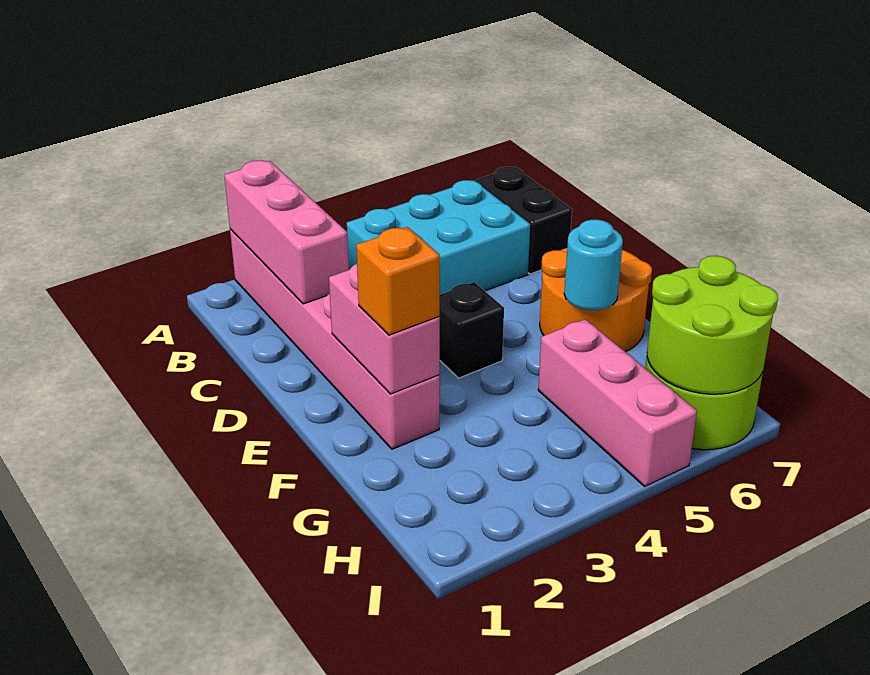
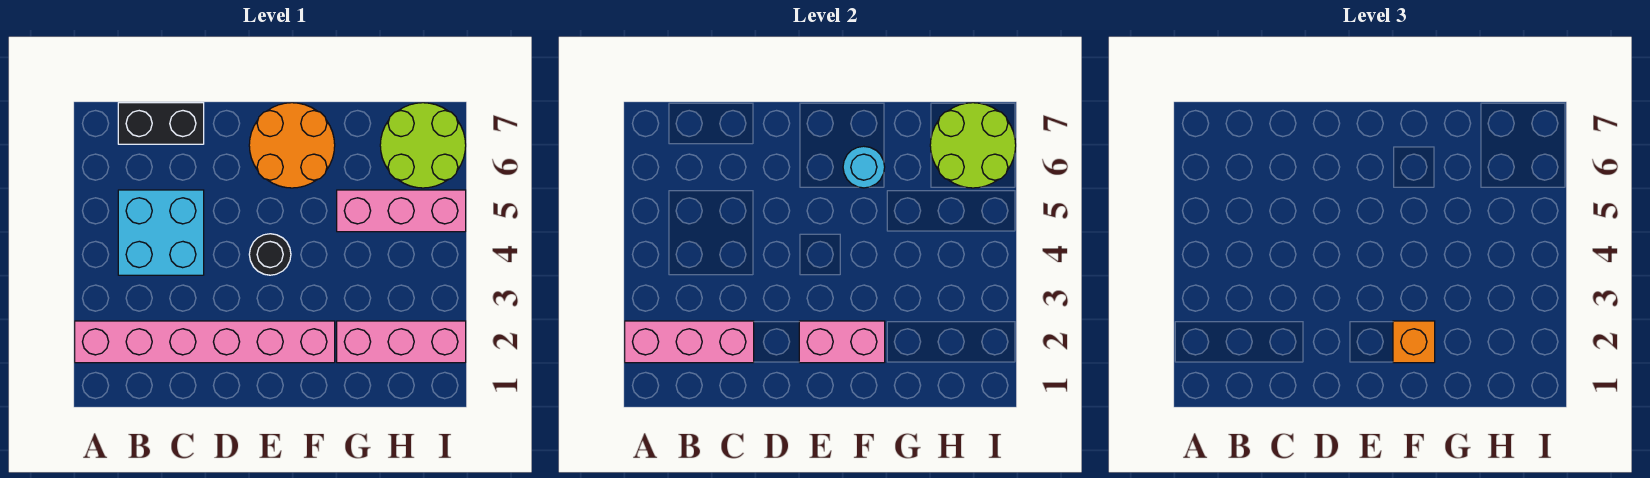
cyan brick B4:C6 level 1 -> cyan brick B4:C5 level 1
black brick E4 level 1 -> black round brick E4 level 1
none -> pink brick G2:I2 level 1

